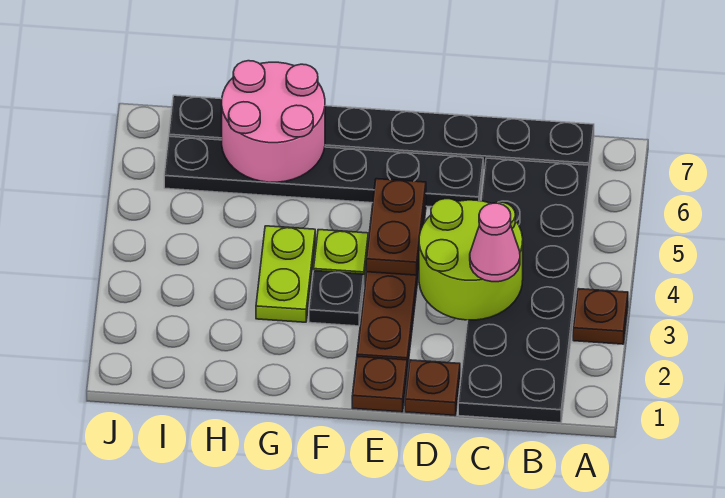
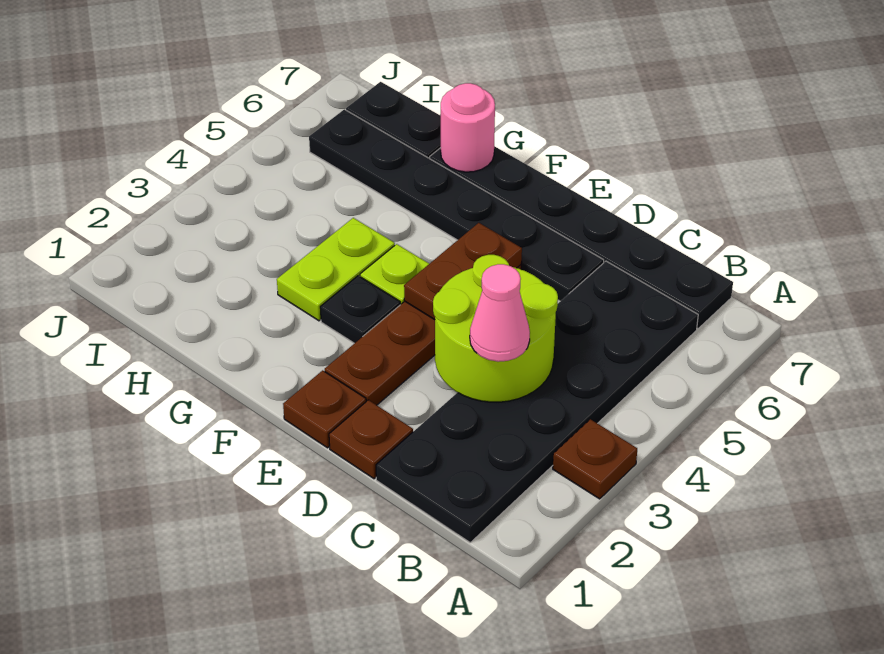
pink round brick G6:H7 level 2 -> pink round brick G7 level 2

